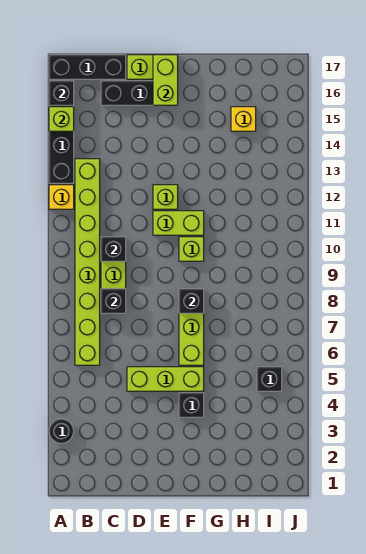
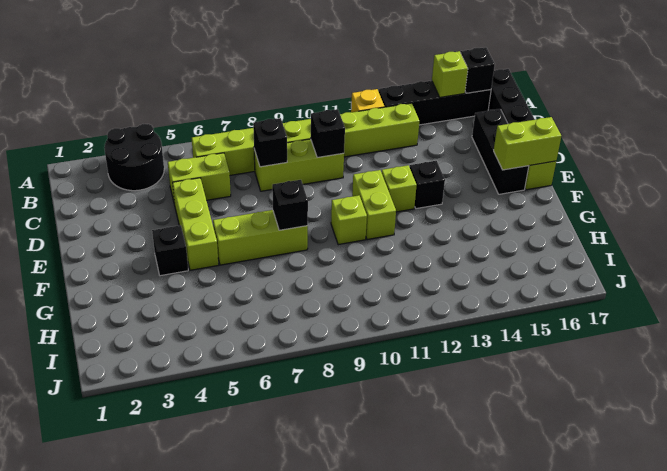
black round brick A3 level 1 -> black round brick A3:B4 level 1
none -> lime brick C5:C6 level 1
yellow brick H15 level 1 -> none
black brick I5 level 1 -> black brick E13 level 1

